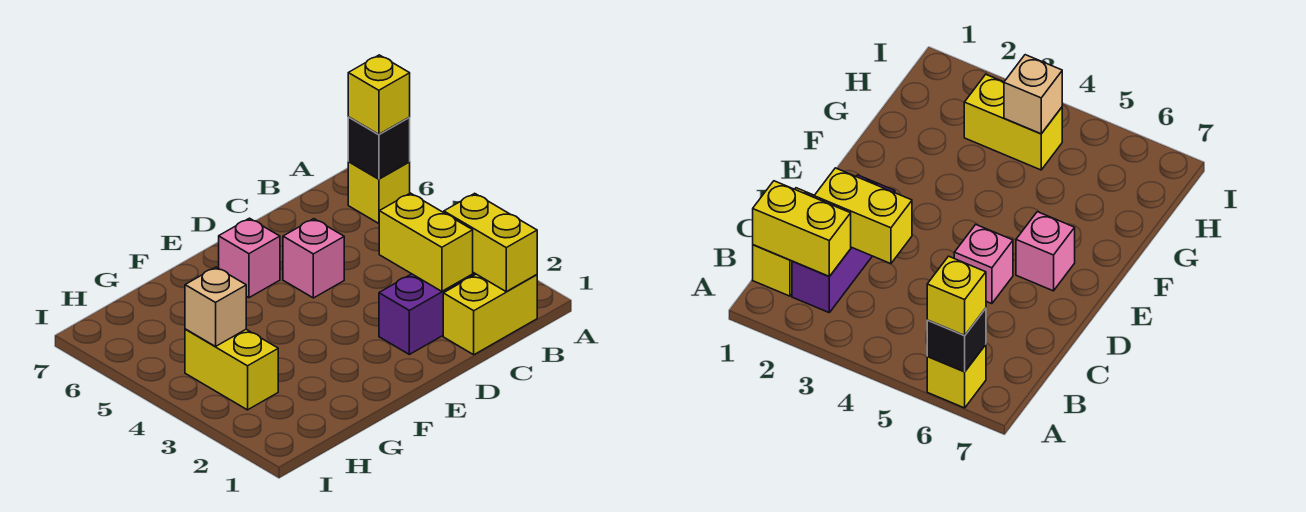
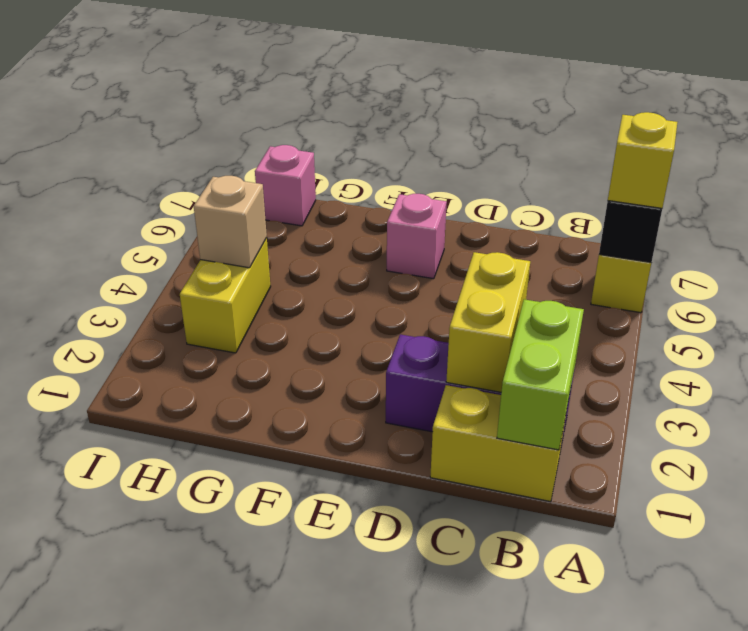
yellow brick B1:B2 level 2 -> lime brick B1:B2 level 2
pink brick D5 level 1 -> pink brick H7 level 1

